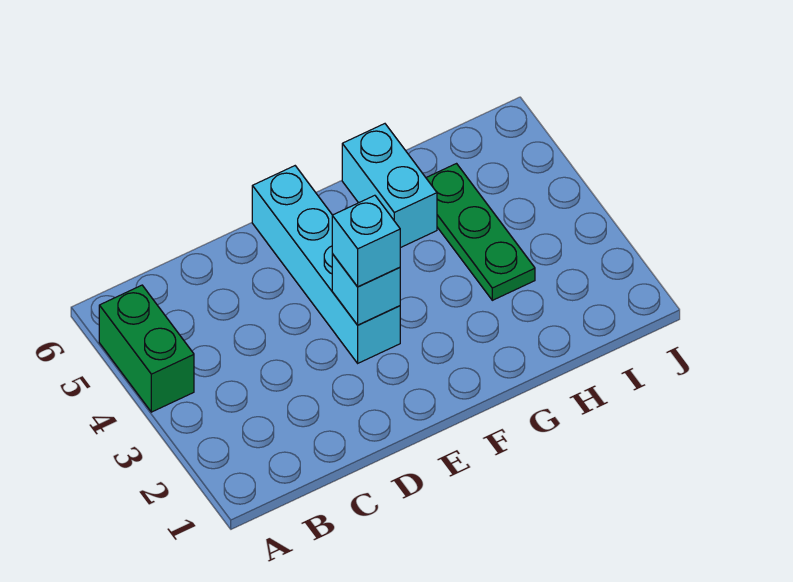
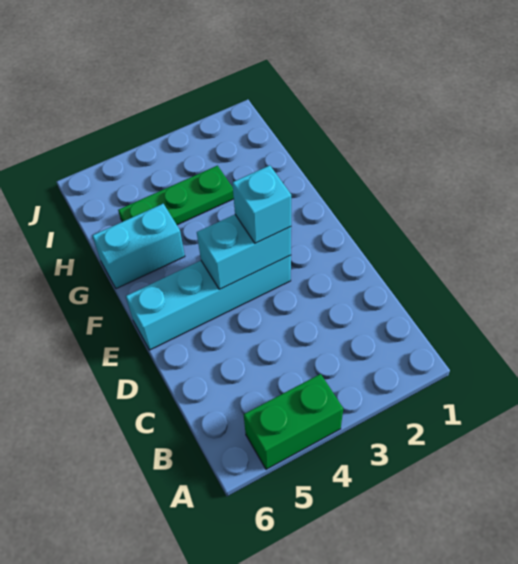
cyan brick E3 level 2 -> cyan brick E3:E4 level 2

